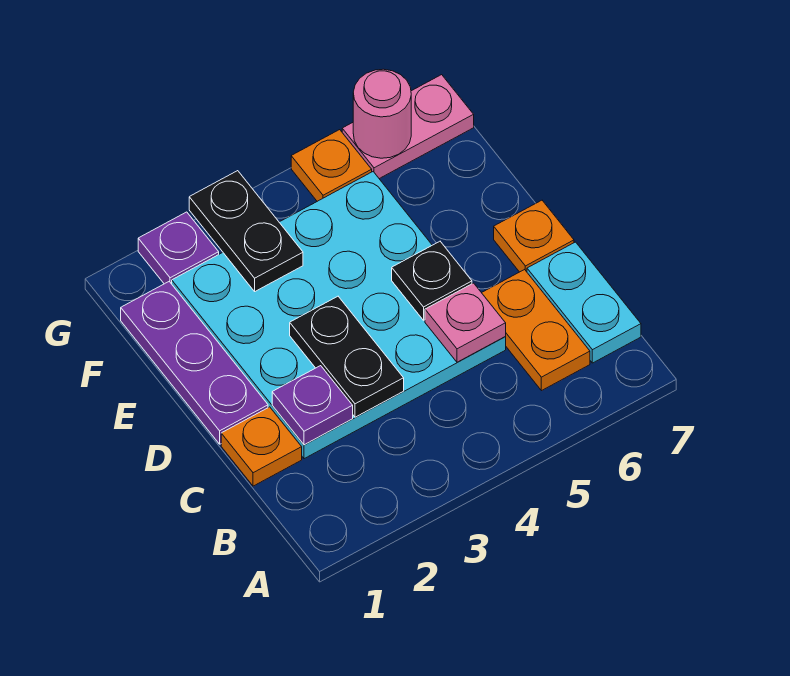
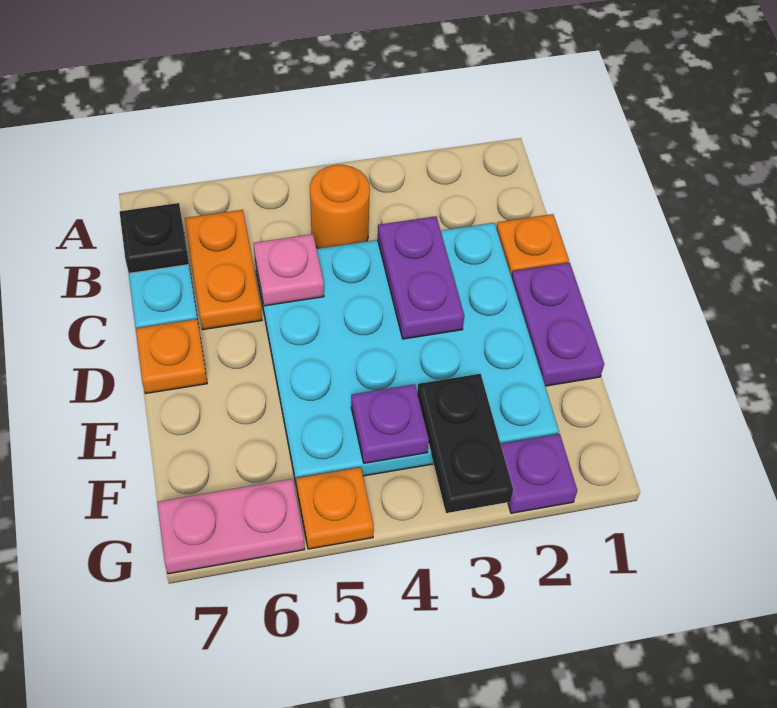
none -> orange round brick B4 level 1
purple plate C2 level 2 -> purple plate F4 level 2
black plate C3:D3 level 2 -> purple plate C3:D3 level 2
purple plate D1:F1 level 1 -> purple plate D1:E1 level 1
black plate D5 level 2 -> black plate B7 level 2
pink round brick G6 level 2 -> none

